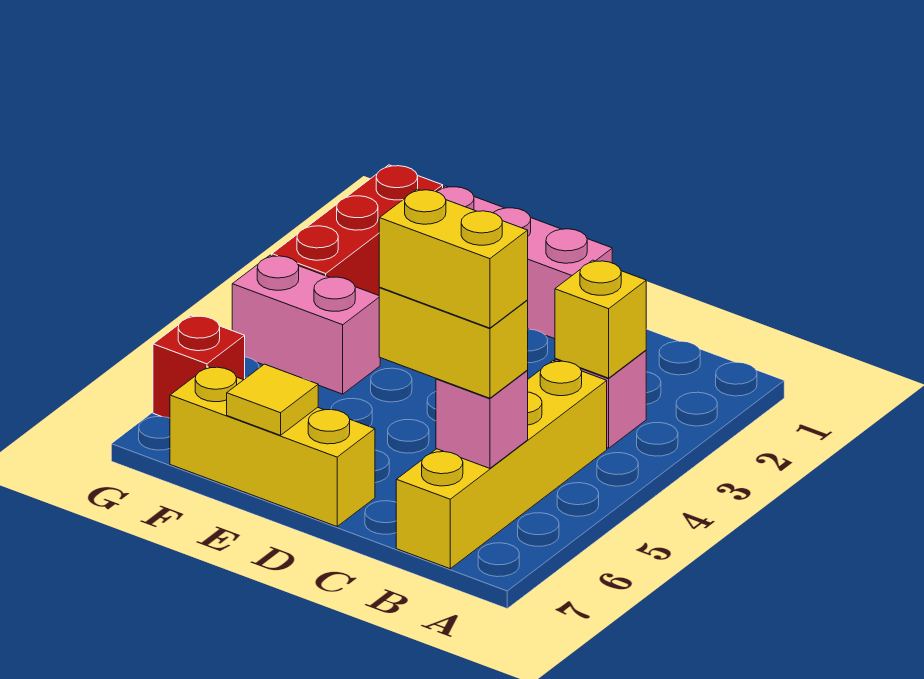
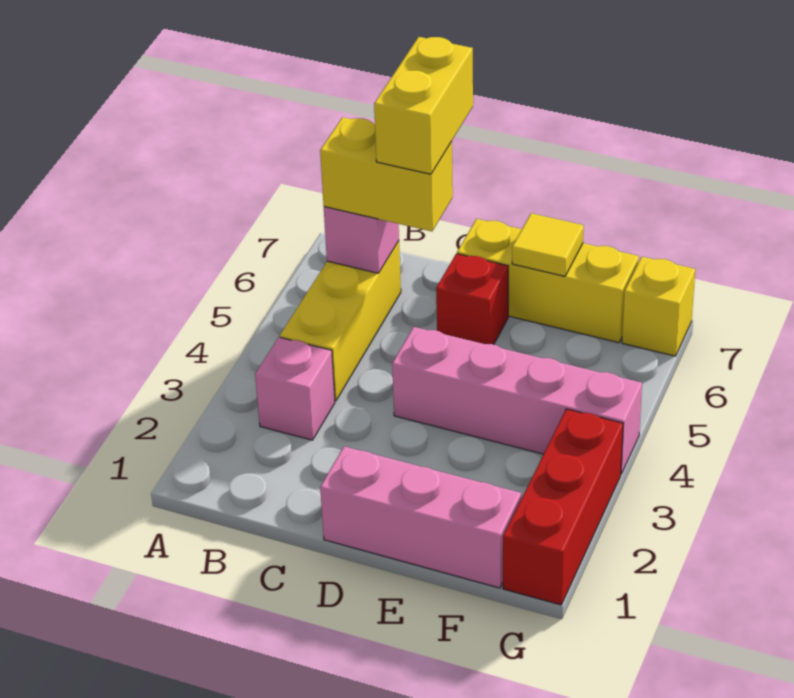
yellow brick B3 level 2 -> yellow brick G7 level 1
yellow brick B4:B7 level 1 -> yellow brick B4:B6 level 1
yellow brick B6:C6 level 4 -> yellow brick C6:C7 level 4
pink brick F4:G4 level 1 -> pink brick D4:G4 level 1
red brick G6 level 1 -> red brick D6 level 1

